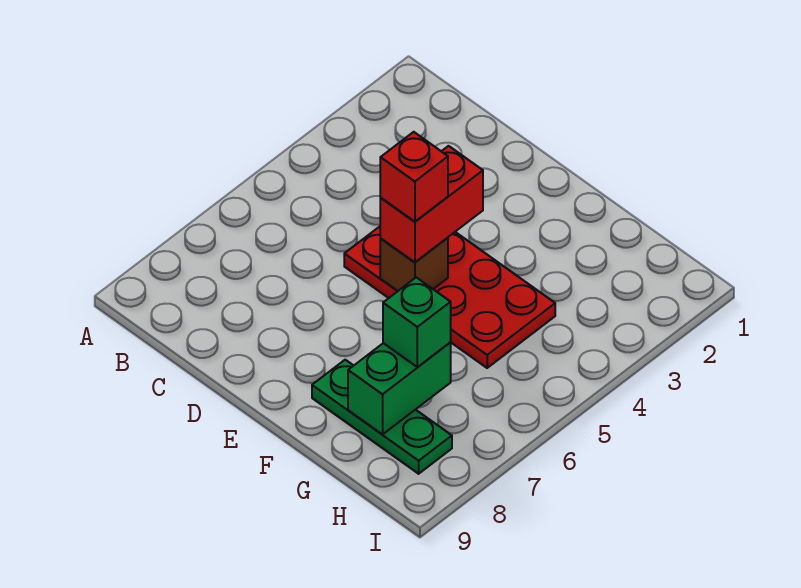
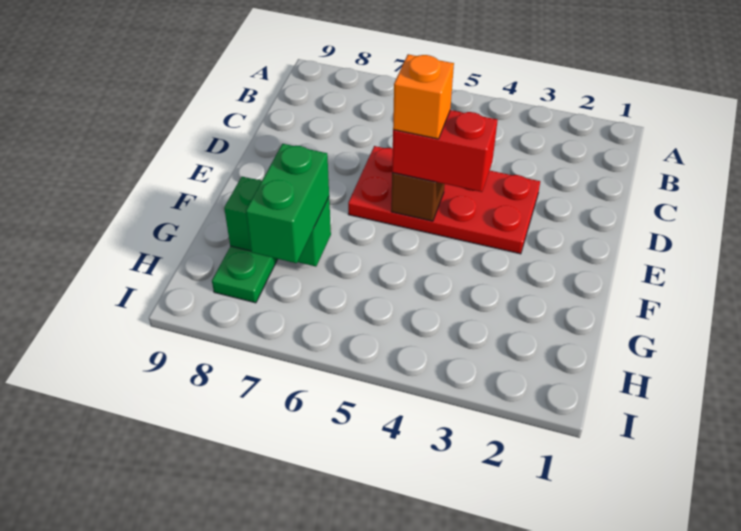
red plate D4:G5 level 1 -> red plate D3:E6 level 1
red brick E5 level 4 -> orange brick E5 level 4
green brick G7 level 3 -> green brick G7:H7 level 3

